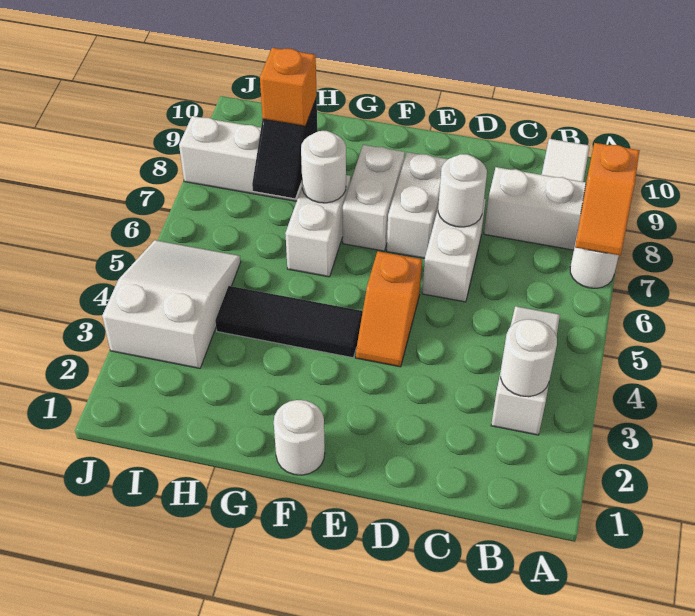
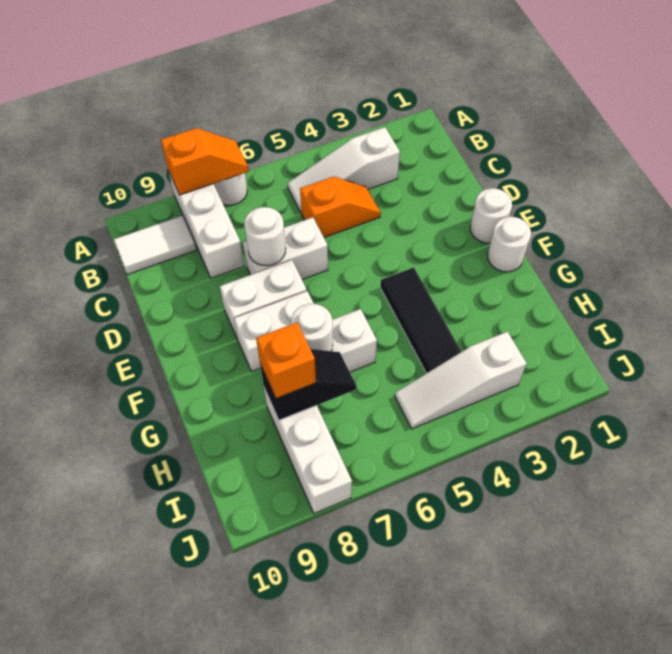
white round brick B3 level 2 -> white round brick E1 level 1
orange slope E4:E5 level 1 top 5 -> orange slope C4:C5 level 1 top 5
white slope I3:J5 level 1 top 3 -> white slope I3:I5 level 1 top 3

